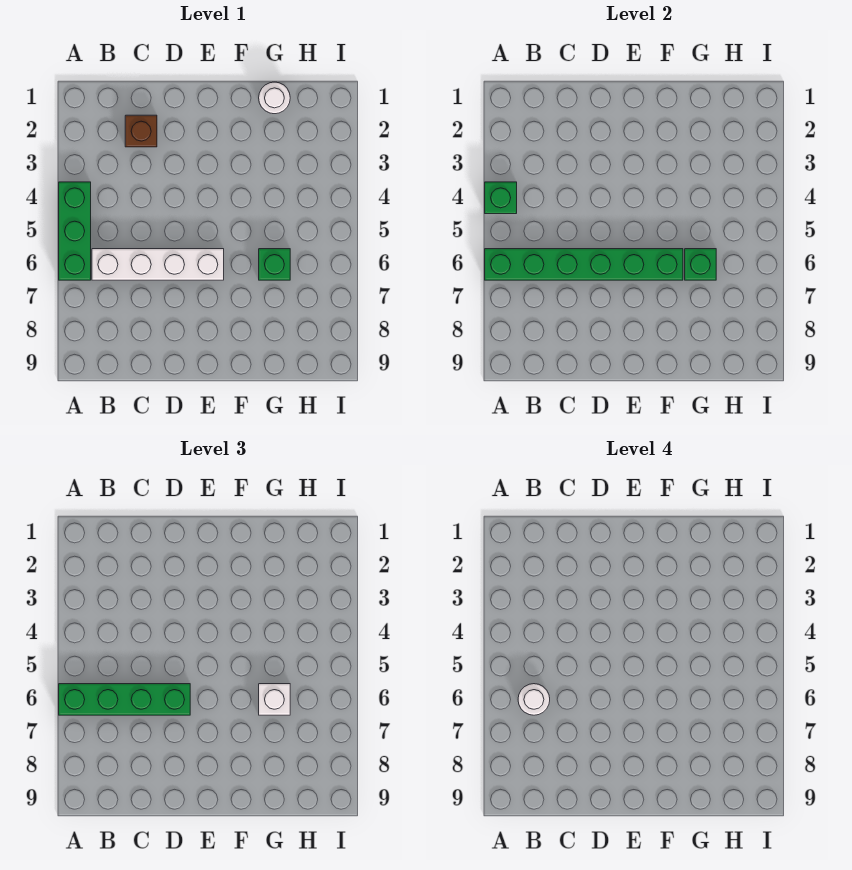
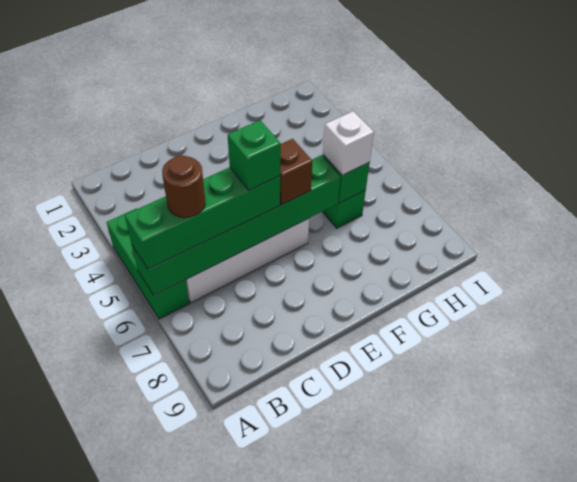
green brick A4 level 2 -> green brick D6 level 4
white round brick B6 level 4 -> brown round brick B6 level 4
brown brick C2 level 1 -> brown brick E6 level 3
white round brick G1 level 1 -> none

